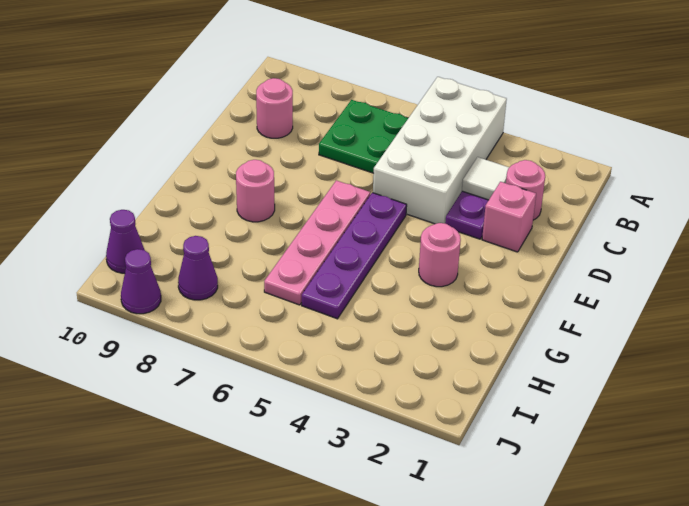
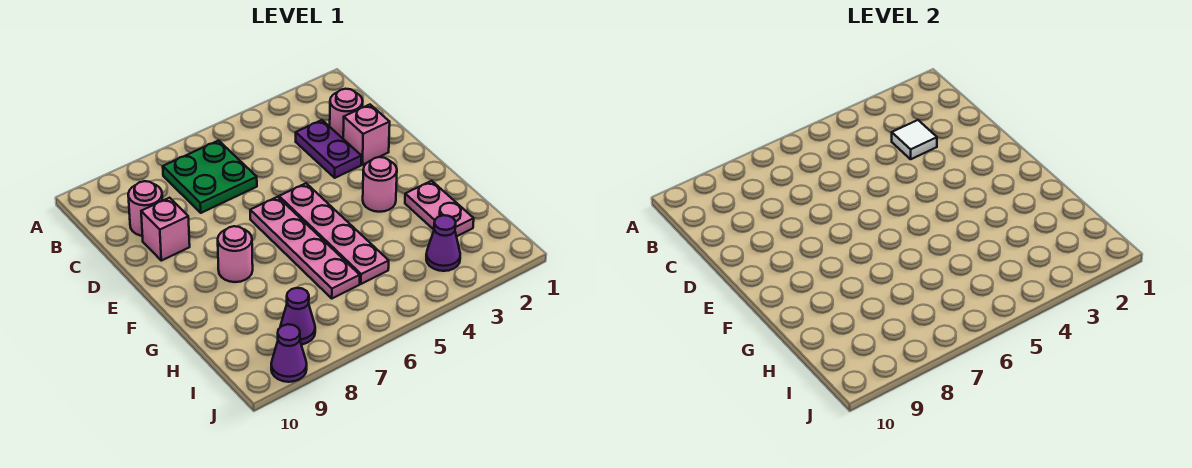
white brick A4:D5 level 1 -> none
none -> pink brick D9 level 1
purple plate E5:H5 level 1 -> pink plate E5:H5 level 1
none -> pink plate G2:H2 level 1
purple cone I10 level 1 -> purple cone I3 level 1

